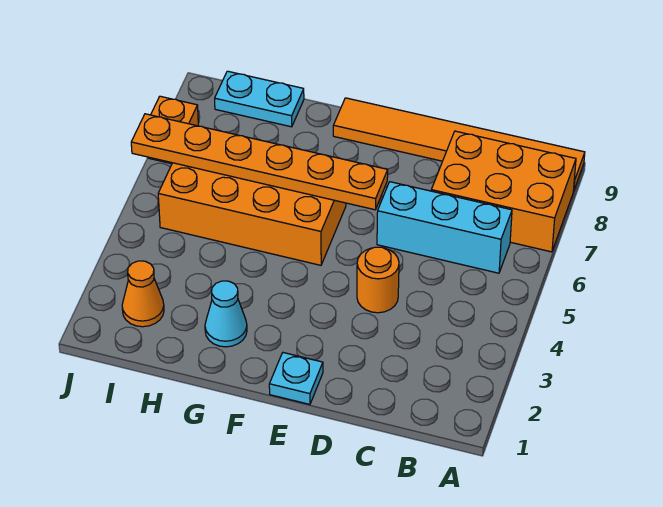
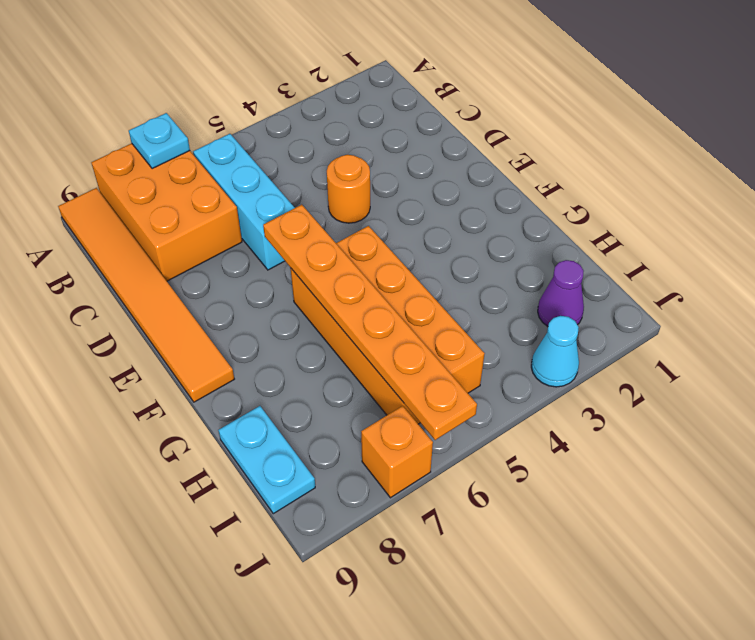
cyan plate E1 level 1 -> cyan plate A7 level 2
cyan cone G2 level 1 -> cyan cone J3 level 1
orange cone I2 level 1 -> purple cone I2 level 1

